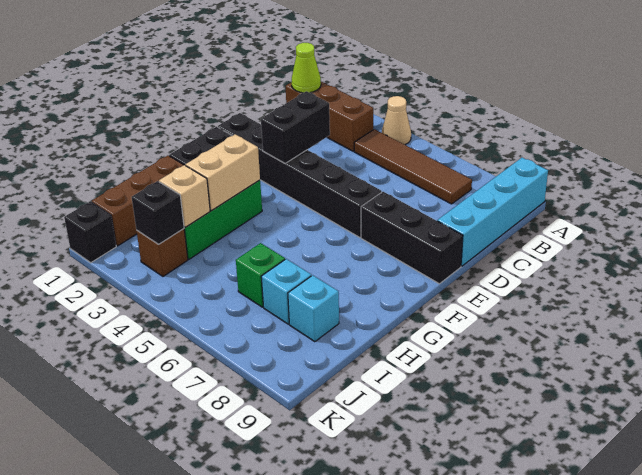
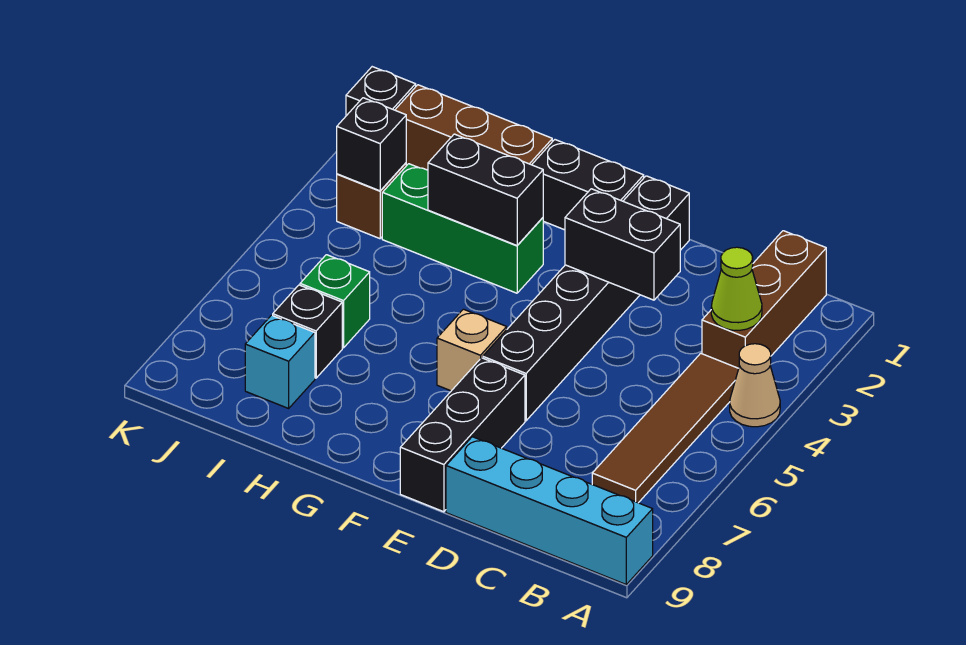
lime cone B1 level 2 -> lime cone B3 level 2
tan brick G3:H3 level 2 -> black brick G3:H3 level 2
tan brick I3 level 2 -> tan brick F6 level 1
cyan brick I7 level 1 -> black brick I7 level 1

